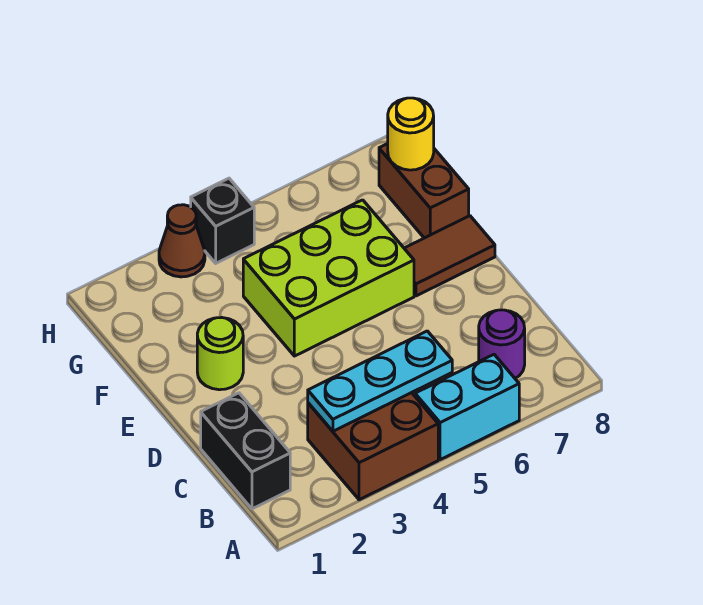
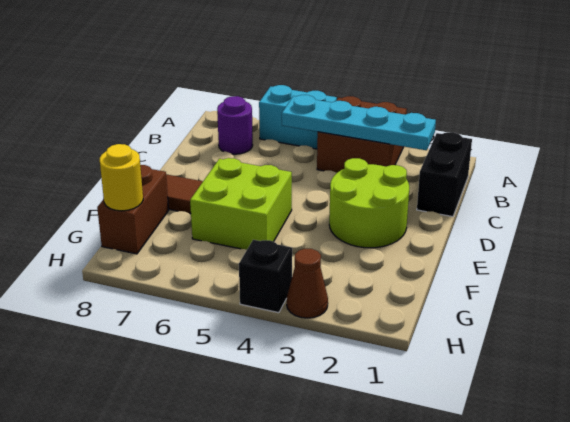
cyan plate B3:B5 level 2 -> cyan plate B2:B5 level 2
lime round brick E2 level 1 -> lime round brick D2:E3 level 1
lime brick E4:F6 level 1 -> lime brick E5:F6 level 1

